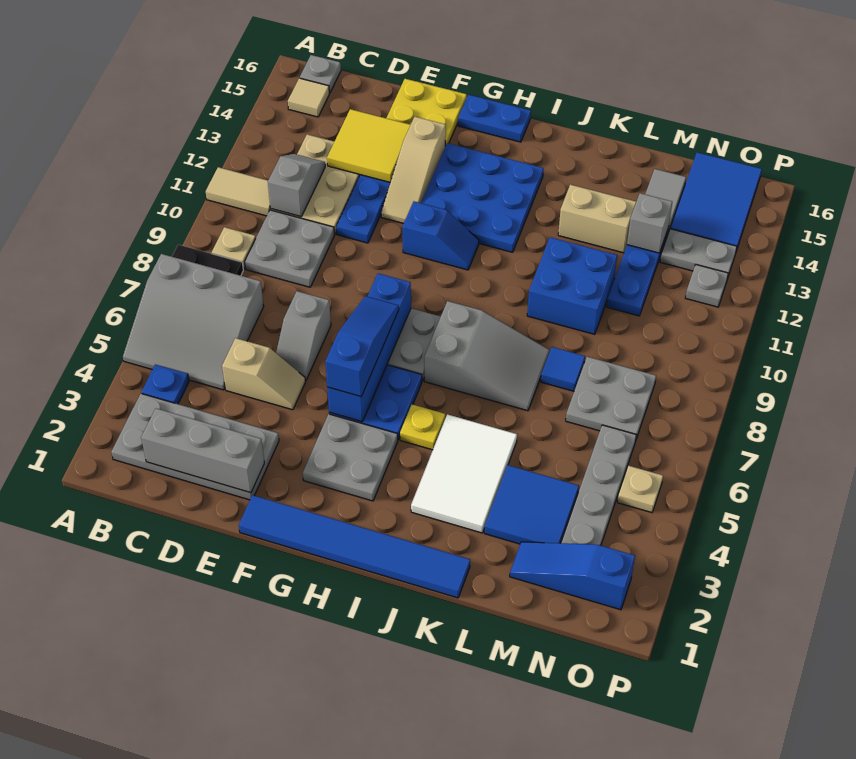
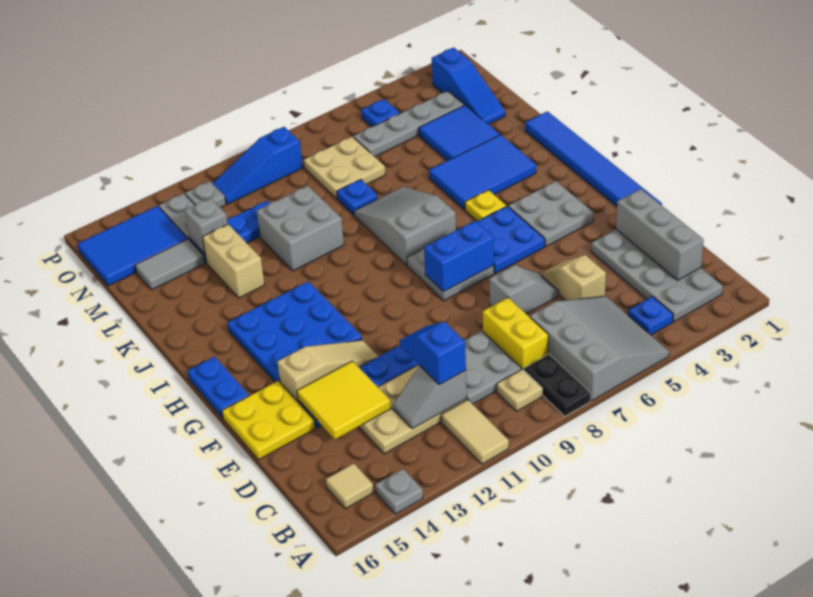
grey plate B16 level 1 -> grey plate A14 level 1
none -> yellow brick C8:D8 level 1
blue brick G5:G8 level 2 -> blue brick G7:G8 level 2
blue slope G5:G7 level 3 top 5 -> blue slope O9:O11 level 1 top 9
blue slope G11:H11 level 1 top G -> blue slope C11:D11 level 3 top C
white tile J3:K5 level 1 -> blue tile J3:K5 level 1
blue brick K10:L11 level 1 -> grey brick K10:L11 level 1
blue tile L8 level 1 -> blue plate L8 level 1
grey plate M7:N8 level 1 -> tan plate M7:N8 level 1
tan plate O5 level 1 -> blue plate O5 level 1

